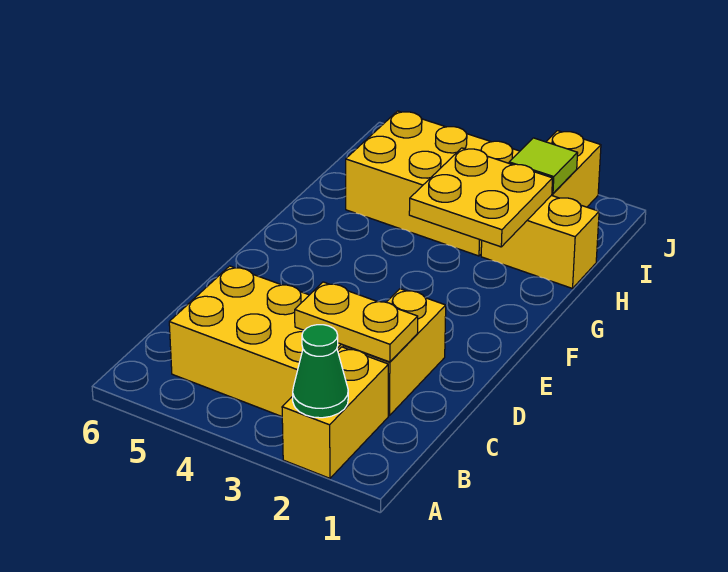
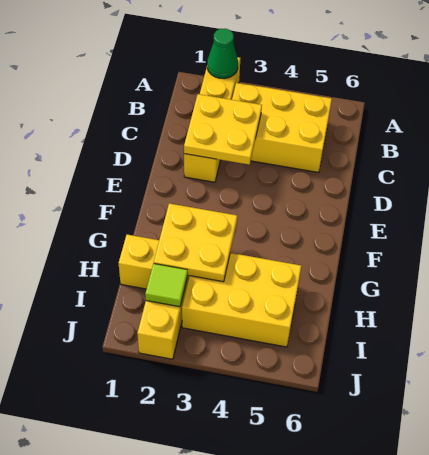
yellow plate C2:C3 level 2 -> yellow plate C2:D3 level 2

